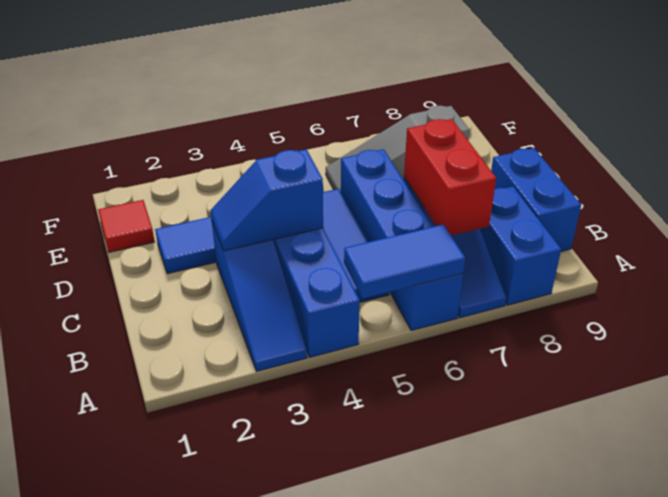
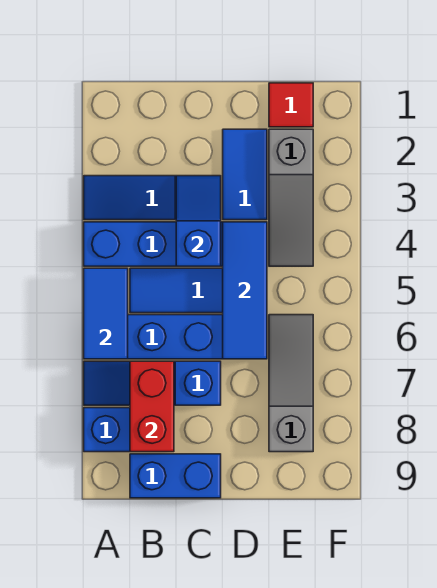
red brick B7:C7 level 2 -> red brick B7:B8 level 2
none -> blue tile D4:D6 level 2
none -> grey slope E2:E4 level 1 top 2

